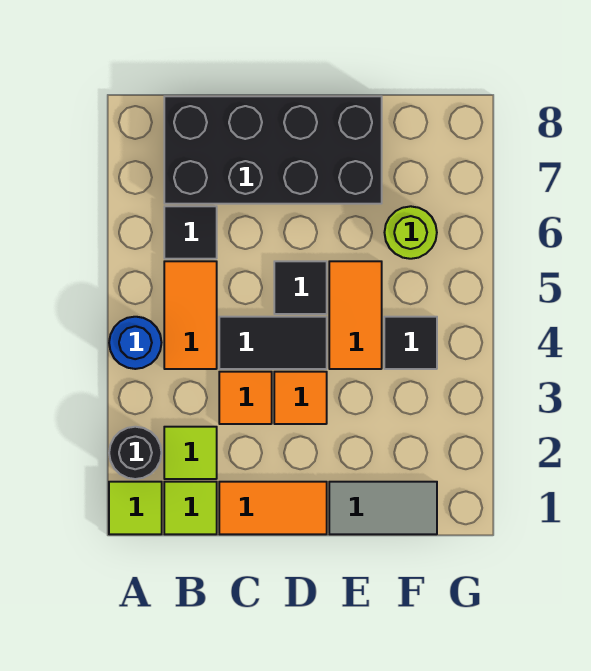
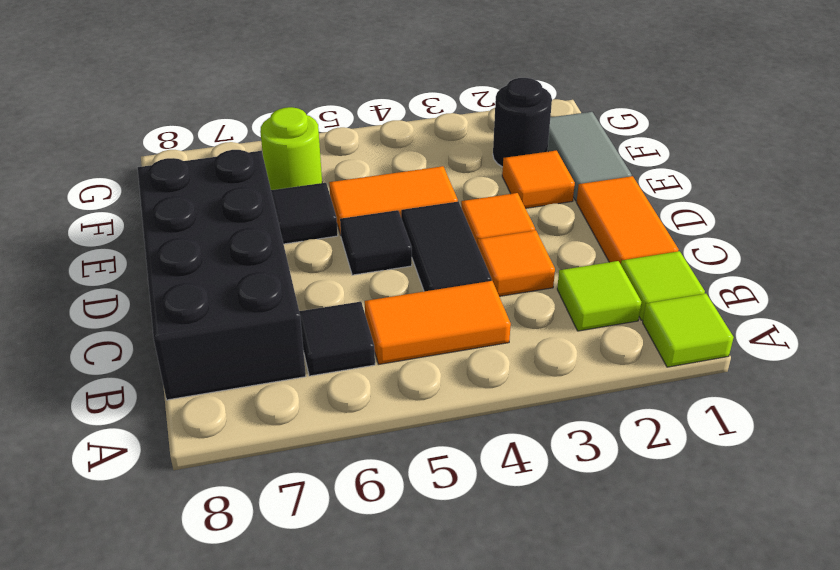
black round brick A2 level 1 -> black round brick F2 level 1
blue round brick A4 level 1 -> none
none -> orange tile E2 level 1
black tile F4 level 1 -> black tile E6 level 1

